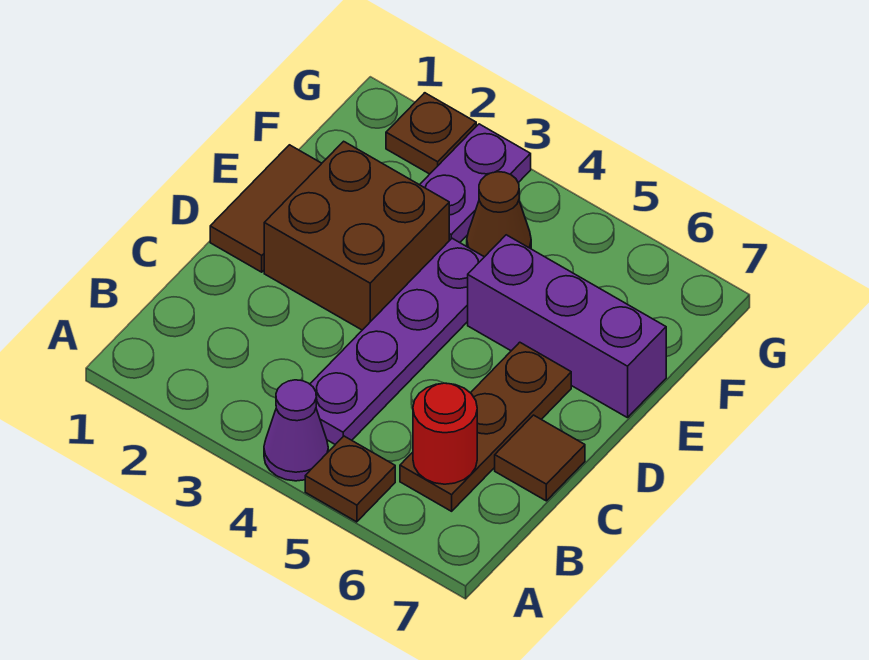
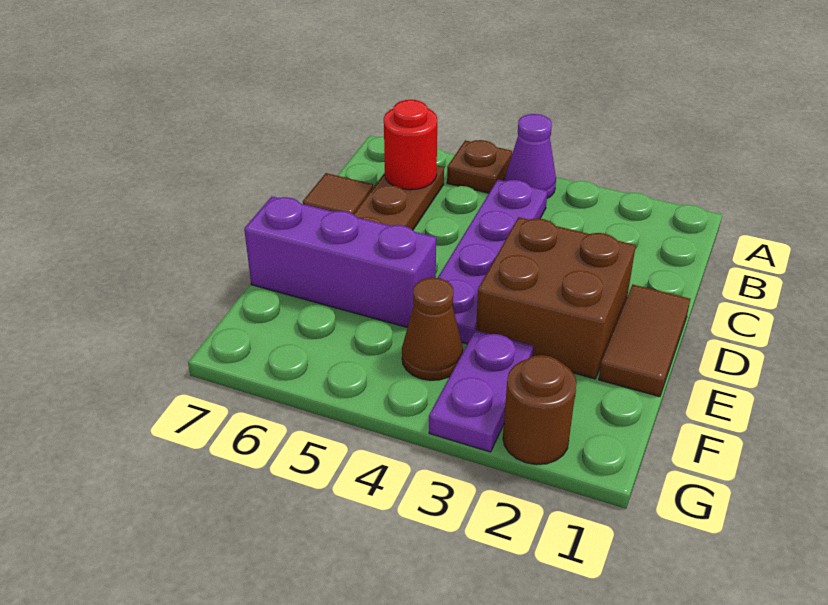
brown plate G2 level 1 -> brown round brick G2 level 1

